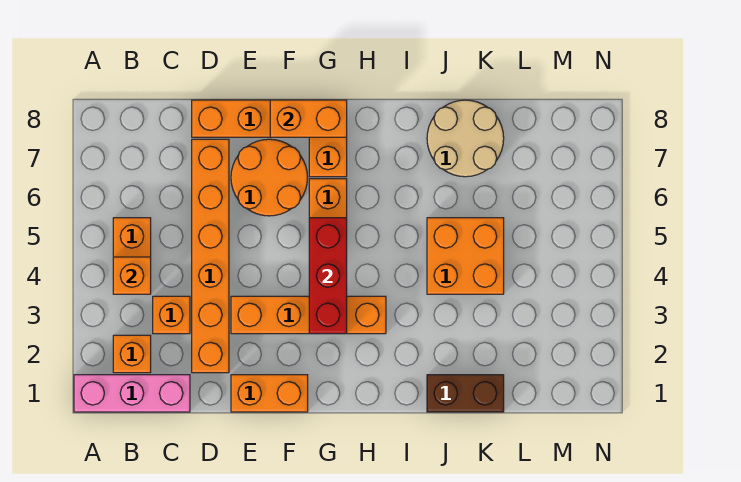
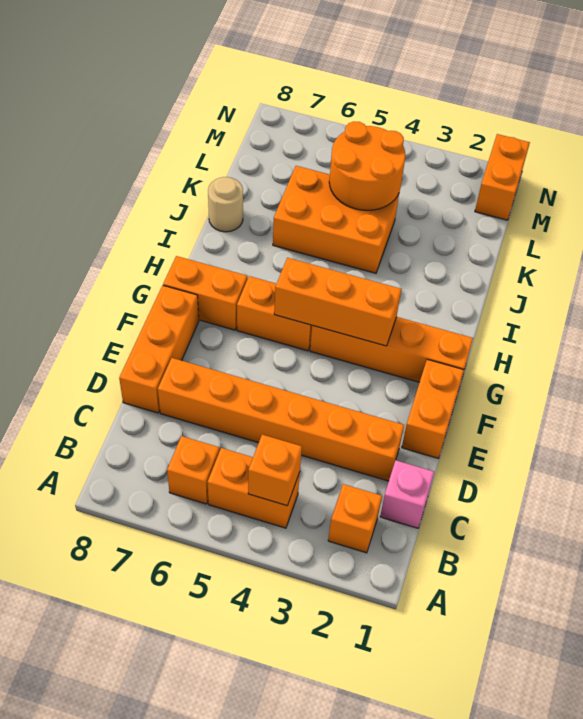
pink brick A1:C1 level 1 -> pink brick C1 level 1
orange brick C3 level 1 -> orange brick B6 level 1
orange brick E3:H3 level 1 -> orange brick G1:G4 level 1
orange round brick E6:F7 level 1 -> orange round brick K4:L5 level 2
orange brick F8:G8 level 2 -> orange brick M1:N1 level 1
red brick G3:G5 level 2 -> orange brick G3:G5 level 2
brown brick J1:K1 level 1 -> none
orange brick J4:K5 level 1 -> orange brick J4:K6 level 1
tan round brick J7:K8 level 1 -> tan round brick J8 level 1

